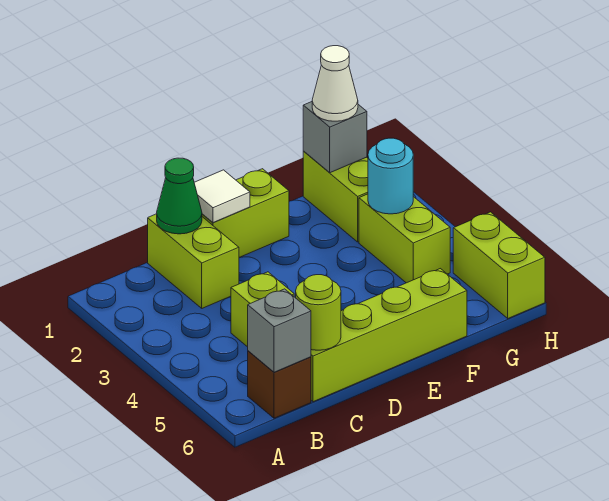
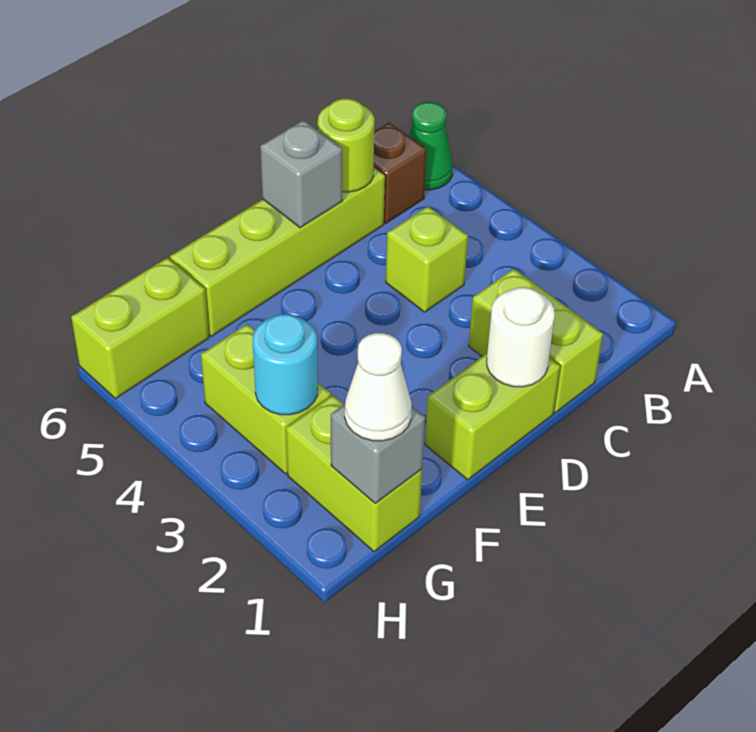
grey brick B6 level 2 -> grey brick D6 level 2
green cone C1 level 2 -> green cone A6 level 1
white tile D1 level 2 -> white round brick D1 level 2
lime brick H5:H6 level 1 -> lime brick G6:H6 level 1

